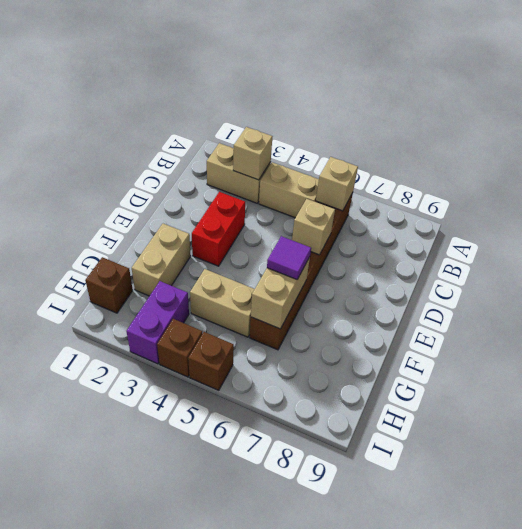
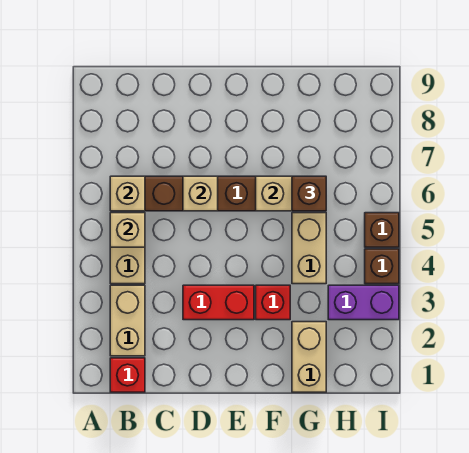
none -> red brick B1 level 1
tan brick B3 level 2 -> tan brick B5 level 2
tan brick F2:G2 level 1 -> tan brick G1:G2 level 1
none -> red brick F3 level 1
purple tile F6 level 3 -> none
brown brick H1 level 1 -> brown brick G6 level 3

